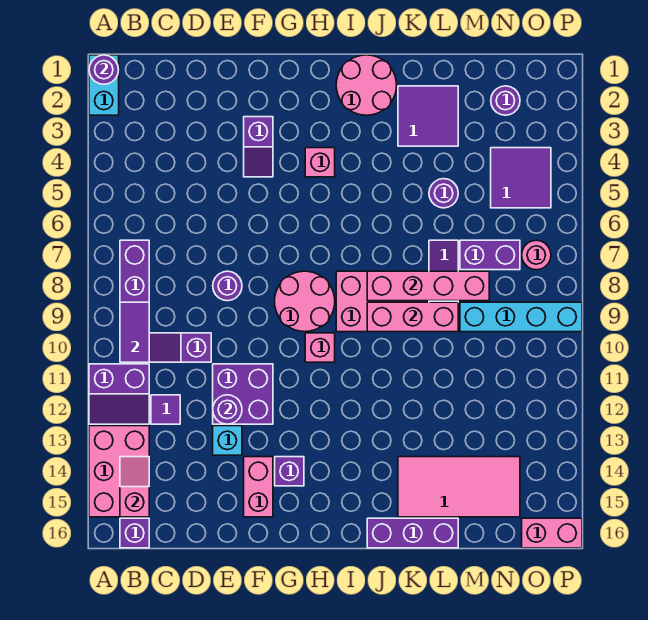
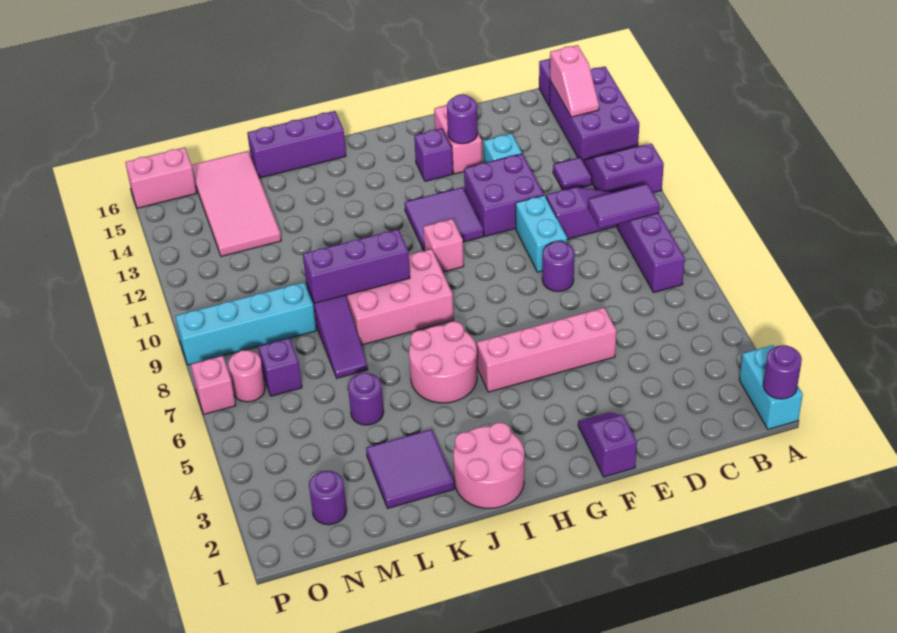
pink brick A13:B15 level 1 -> purple brick A13:B15 level 1
purple tile B9:B10 level 2 -> purple tile B9:C9 level 2
none -> cyan brick E9:E10 level 1
purple round brick E12 level 2 -> purple round brick F14 level 2
purple slope F3:F4 level 1 top 3 -> purple slope F1:F2 level 1 top 1
pink round brick G8:H9 level 1 -> pink round brick I5:J6 level 1
pink brick H4 level 1 -> pink brick P7 level 1
pink brick J8:M8 level 2 -> pink brick E5:H5 level 1
pink brick J9:L9 level 2 -> purple brick J9:L9 level 2
pink tile K14:N15 level 1 -> pink tile M13:N16 level 1
purple brick M7:N7 level 1 -> purple brick N7 level 1
purple tile N4:O5 level 1 -> purple tile G11:H12 level 1

